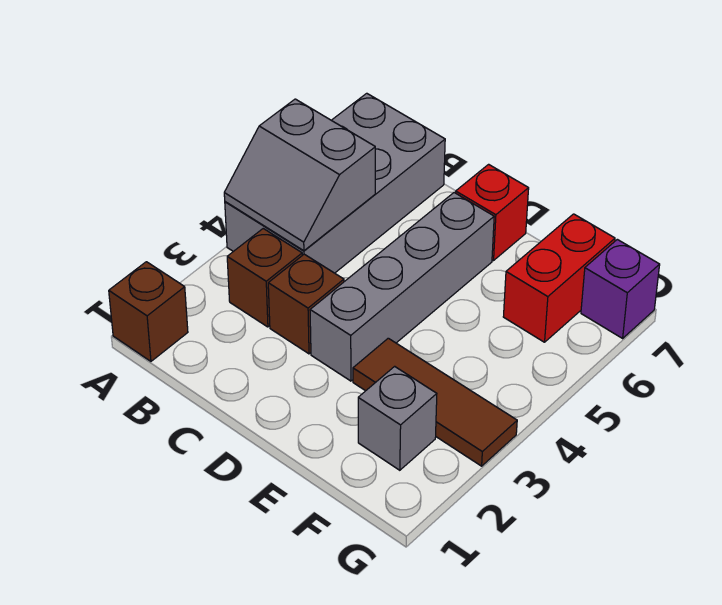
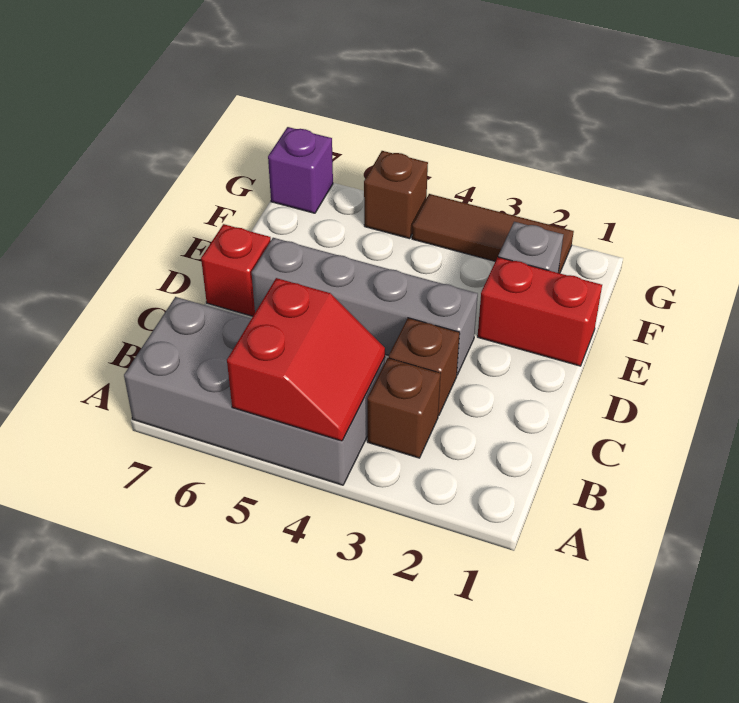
brown brick A1 level 1 -> brown brick G5 level 1
grey slope A4:B5 level 2 top 5 -> red slope A4:B5 level 2 top 5
brown tile E3:G3 level 1 -> brown tile G2:G4 level 1
red brick F6:F7 level 1 -> red brick E1:E2 level 1

